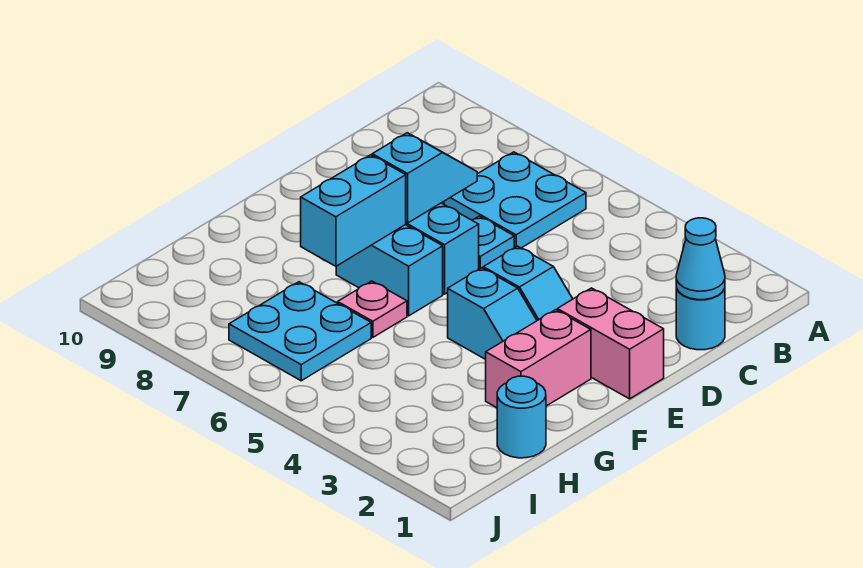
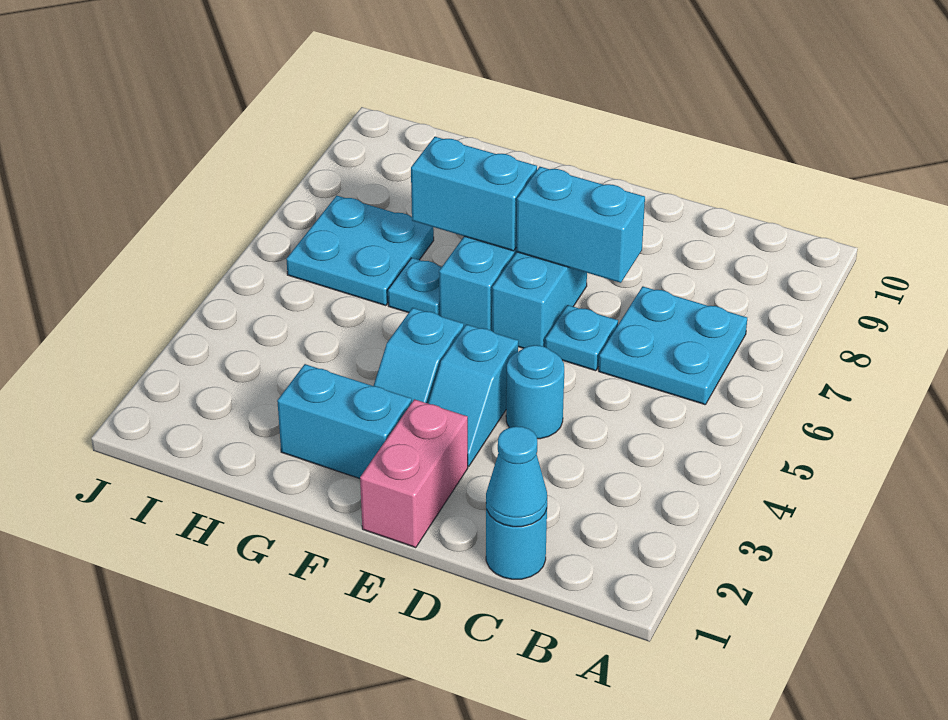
cyan slope D7:E7 level 2 top E -> cyan brick D7:E7 level 2
pink brick F2:G2 level 1 -> cyan brick F2:G2 level 1
pink plate G6 level 1 -> cyan plate G6 level 1
cyan round brick H1 level 1 -> cyan round brick D4 level 1

